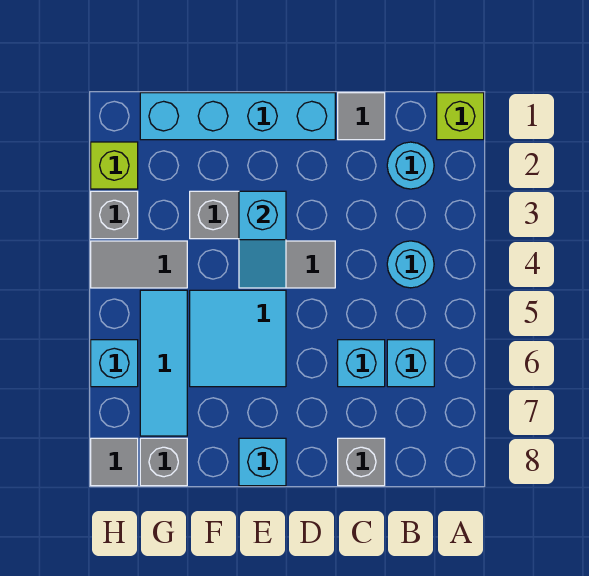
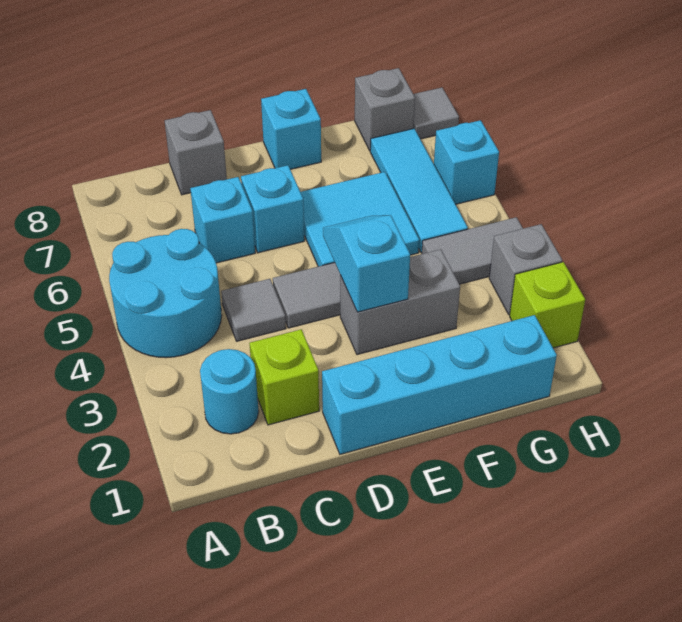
lime brick A1 level 1 -> lime brick C2 level 1
cyan round brick B4 level 1 -> cyan round brick A4:B5 level 1
cyan brick B6 level 1 -> cyan brick D6 level 1
grey tile C1 level 1 -> grey tile C4 level 1

